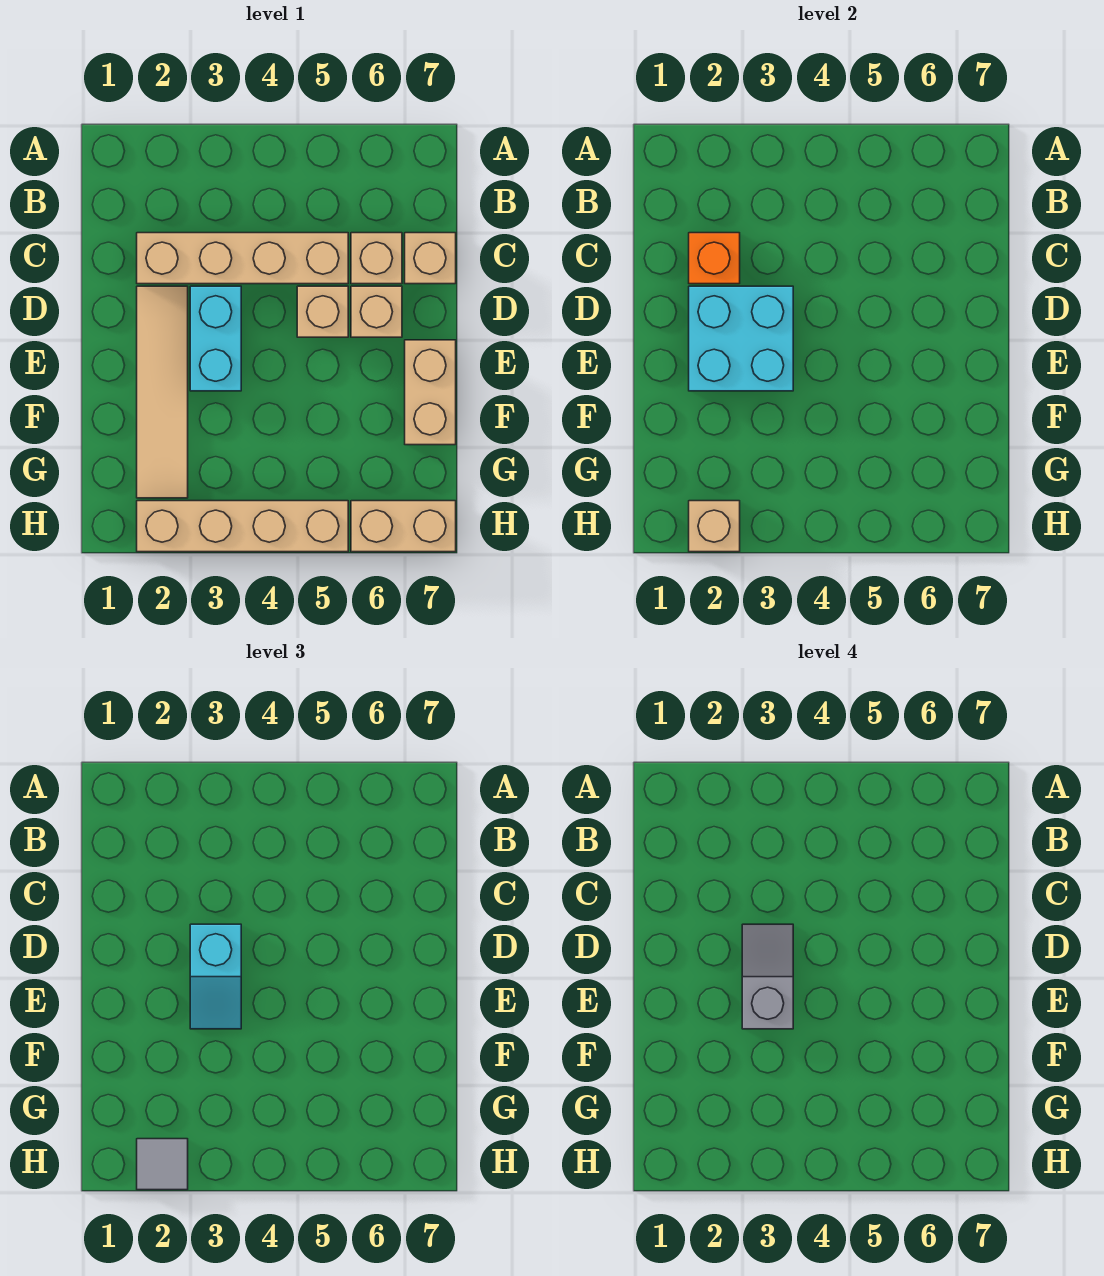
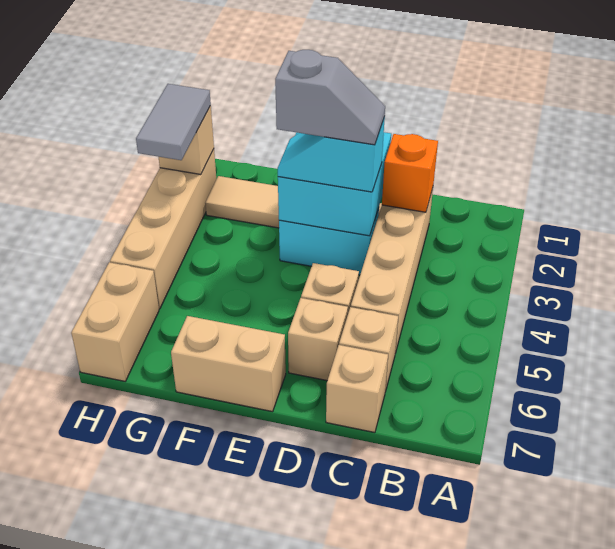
grey tile H2 level 3 -> grey tile H2:H3 level 3

